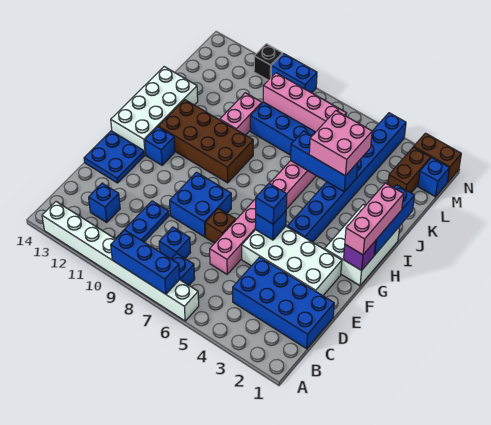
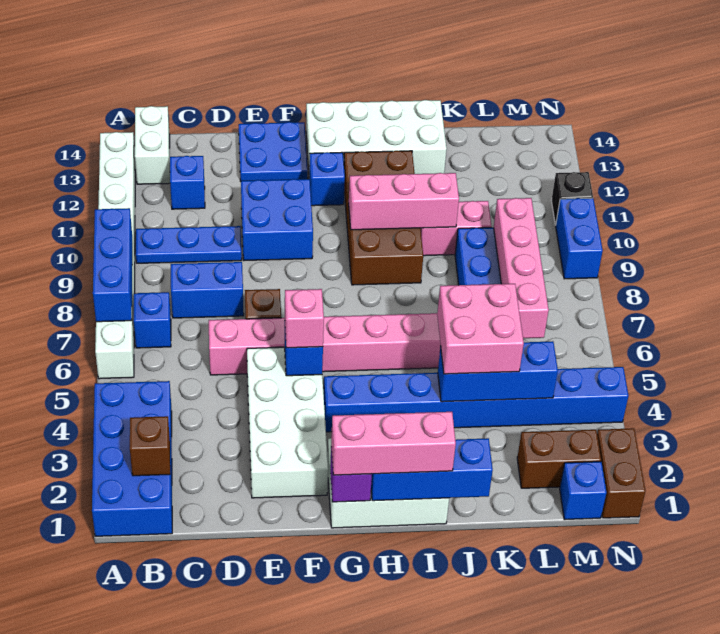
none -> brown brick B2 level 2
none -> white brick B13:B14 level 1
blue brick C1:D4 level 1 -> blue brick A1:B4 level 1
blue brick C8 level 1 -> blue brick C8:D8 level 1
blue brick E8:F9 level 1 -> blue brick E10:F11 level 1
blue brick F5 level 3 -> pink brick F5 level 3
none -> pink brick H10:J10 level 2
blue brick J4:J6 level 2 -> blue brick J4:L4 level 2

